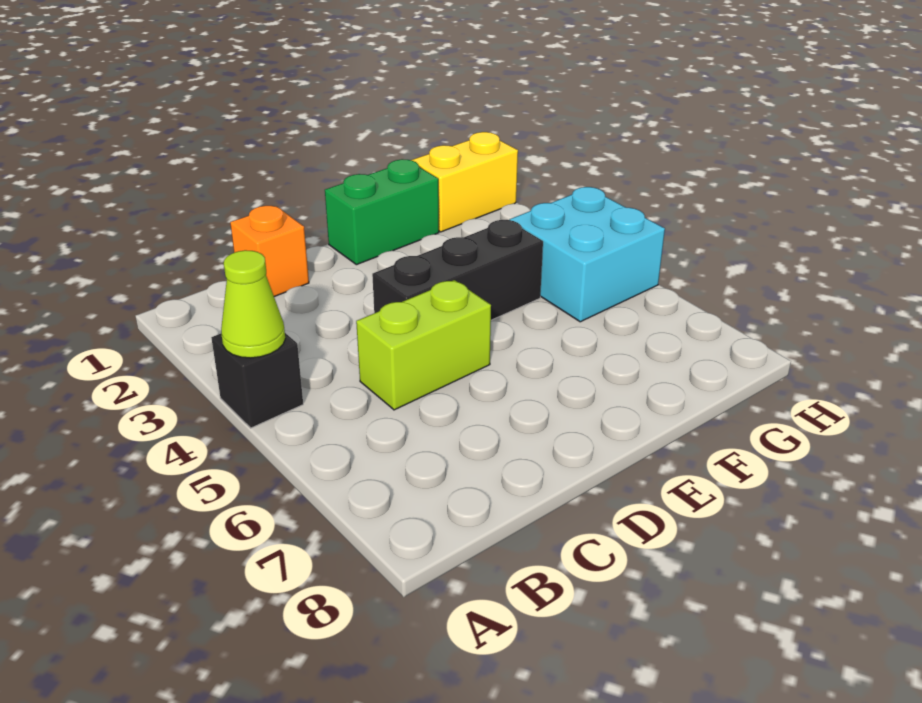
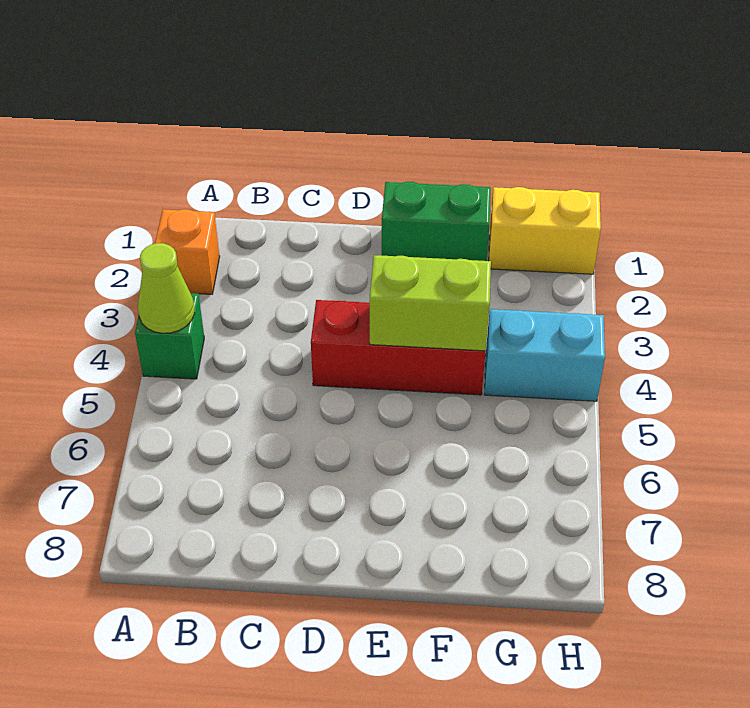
black brick A4 level 1 -> green brick A4 level 1
orange brick C1 level 1 -> orange brick A2 level 1
lime brick C5:D5 level 1 -> lime brick E4:F4 level 2
black brick D4:F4 level 1 -> red brick D4:F4 level 1
cyan brick G4:H5 level 1 -> cyan brick G4:H4 level 1

